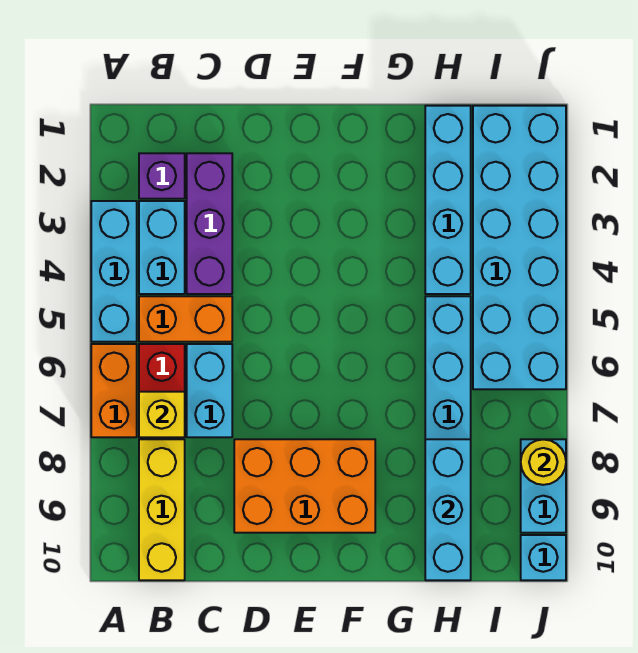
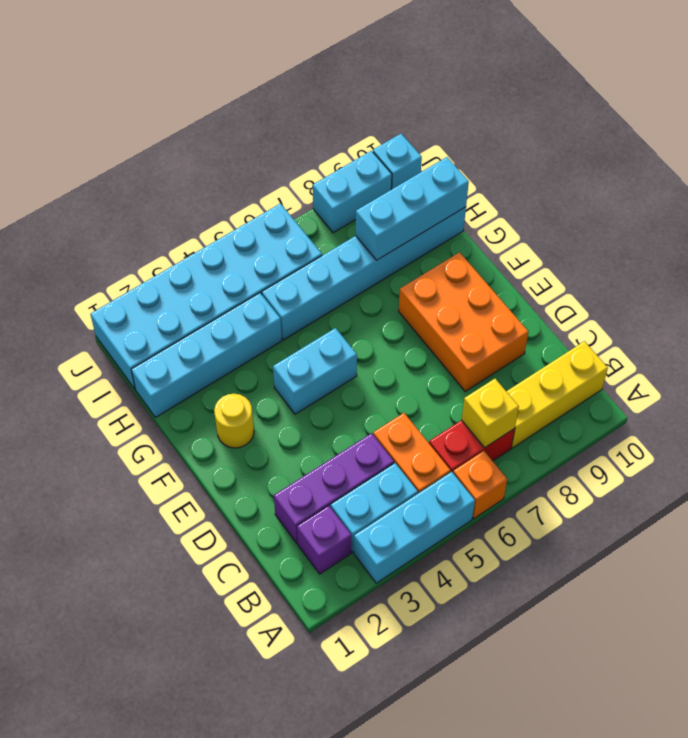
orange brick A6:A7 level 1 -> orange brick A6 level 1
cyan brick C6:C7 level 1 -> cyan brick F4:F5 level 1
yellow round brick J8 level 2 -> yellow round brick F2 level 1

